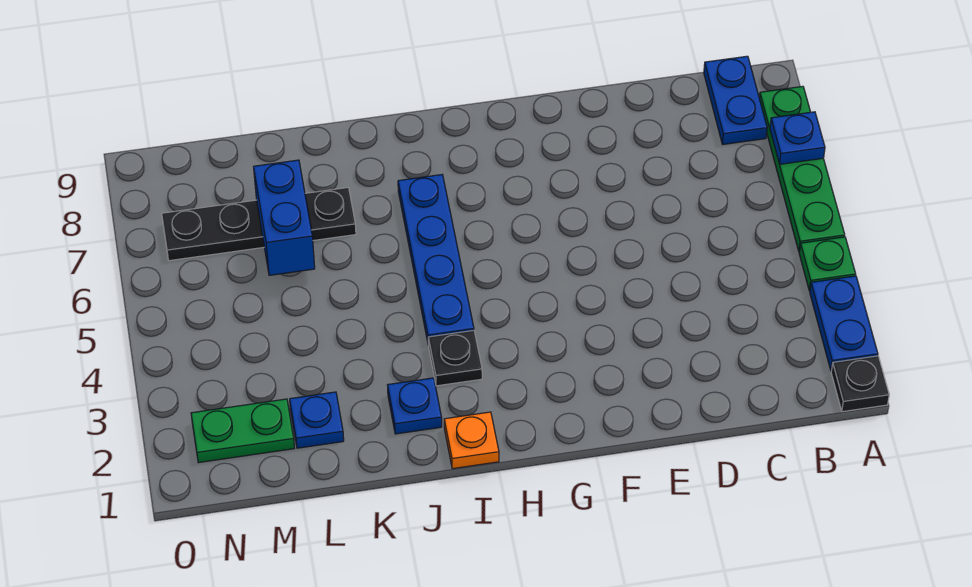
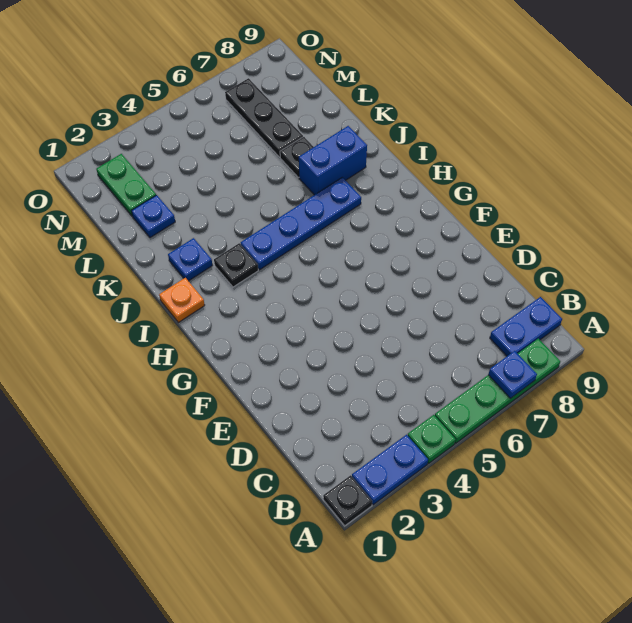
blue brick L6:L7 level 2 -> blue brick J7:J8 level 1

